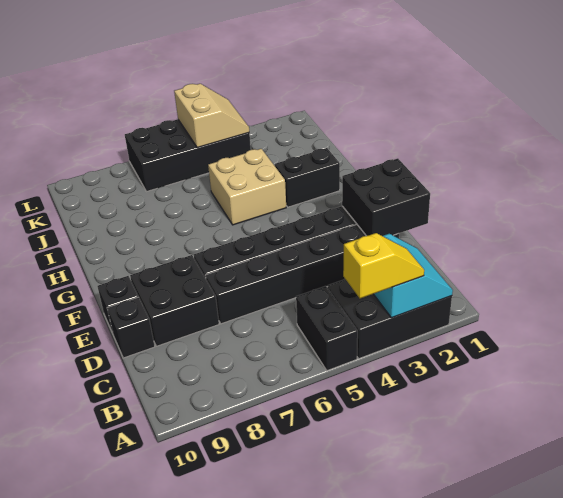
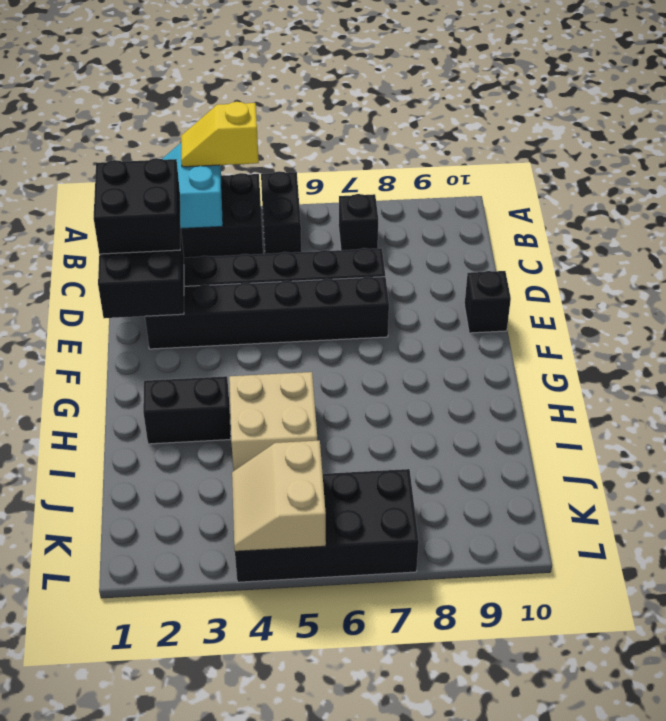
black brick D8:E9 level 1 -> black brick C1:D2 level 3
black brick D10 level 1 -> black brick B7 level 1

